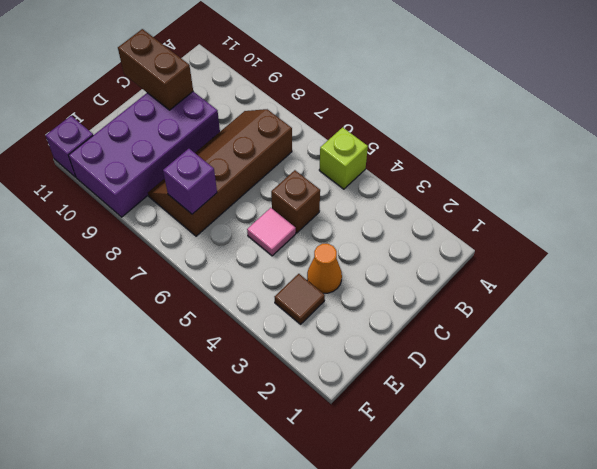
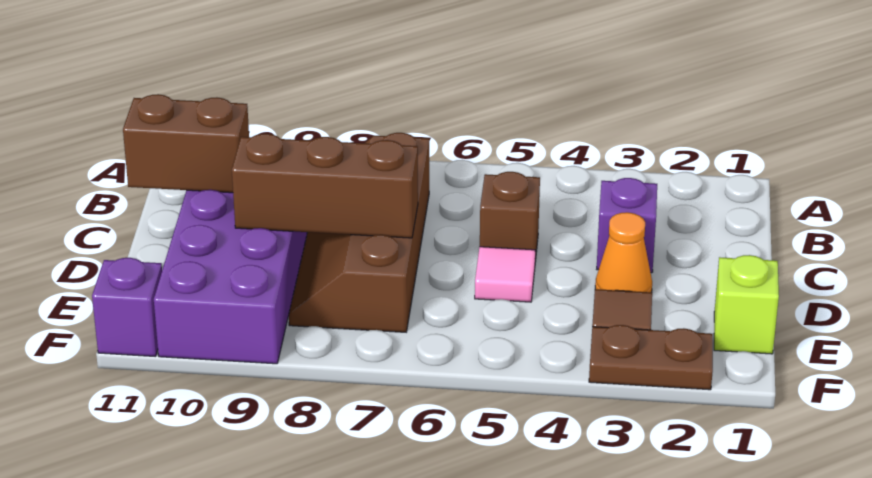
lime brick A5 level 1 -> lime brick E1 level 1
none -> brown brick D7:D9 level 2
purple brick E7 level 2 -> purple brick C3 level 1
none -> brown plate F2:F3 level 1

